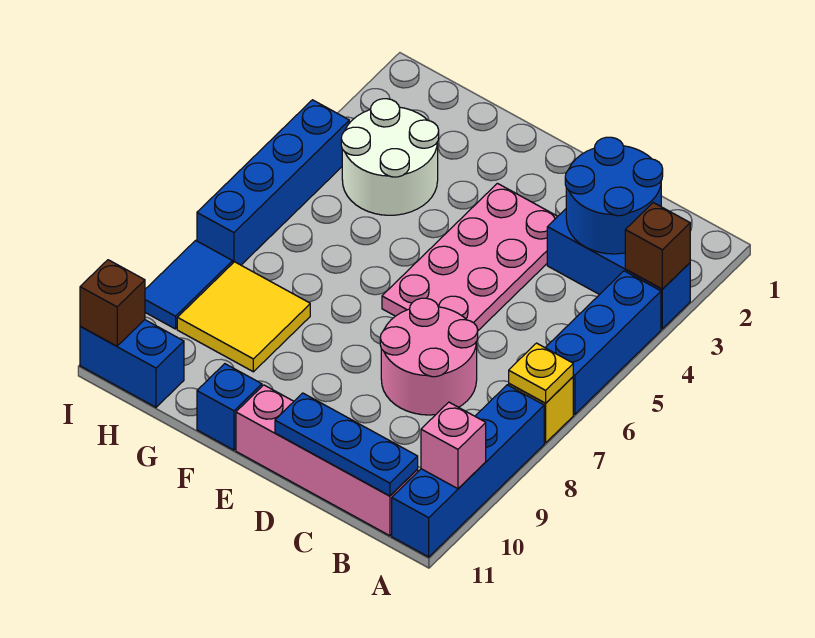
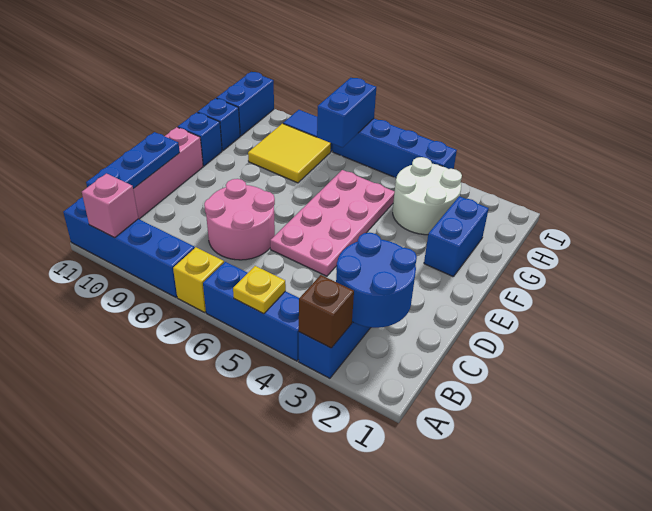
yellow plate A7 level 2 -> yellow plate A5 level 2
pink plate D3:E6 level 1 -> pink plate D5:G6 level 1
none -> blue brick F2:G2 level 1
none -> blue brick G11 level 1
none -> blue brick H7:I7 level 2
brown brick I11 level 2 -> none

